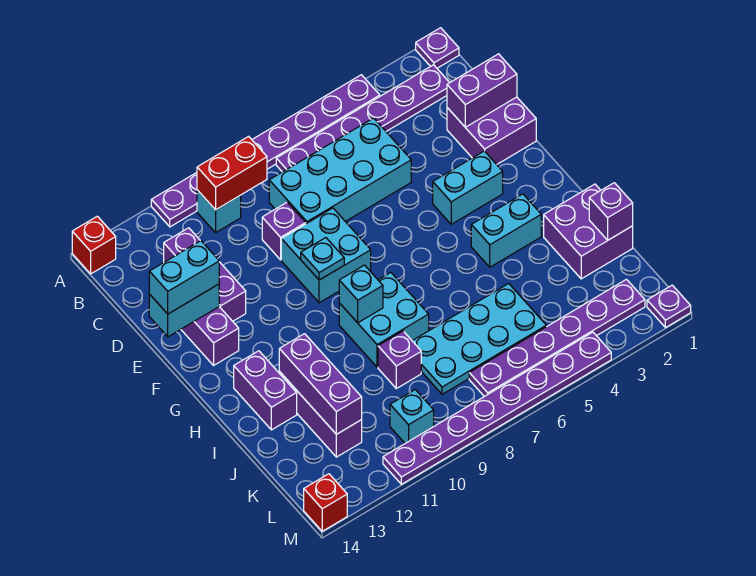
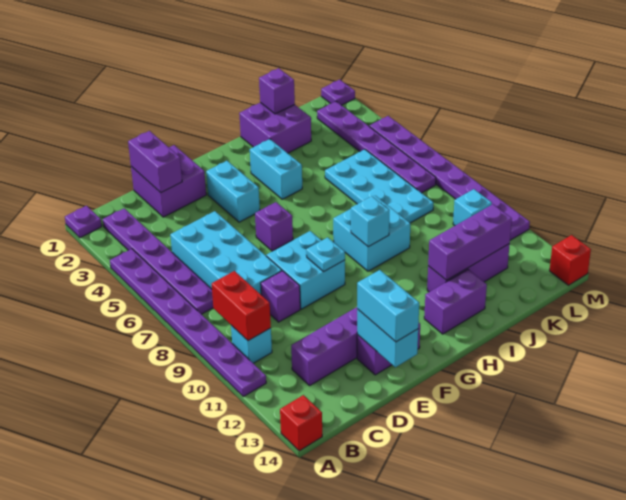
purple brick J9 level 1 -> purple brick F6 level 1

